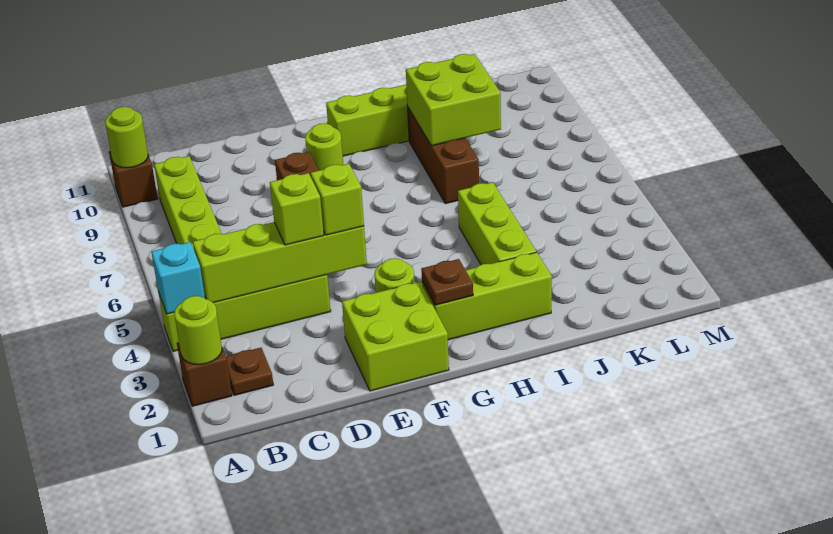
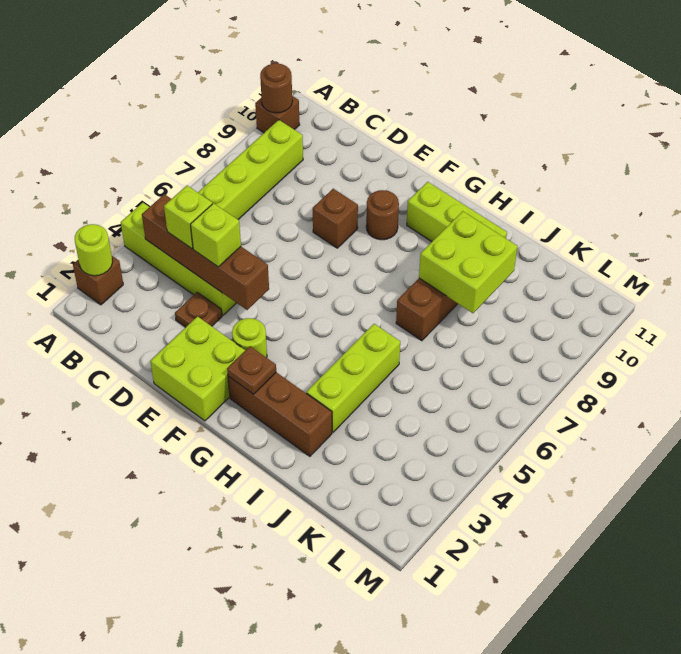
cyan brick A4 level 2 -> none
lime round brick A10 level 2 -> brown round brick A10 level 2
brown plate B2 level 1 -> brown plate D3 level 1
lime brick B4:E4 level 2 -> brown brick B4:E4 level 2
lime brick E4 level 3 -> lime brick C4 level 3
lime round brick F9 level 1 -> brown round brick F9 level 1
lime brick G2:I2 level 1 -> brown brick G2:I2 level 1

